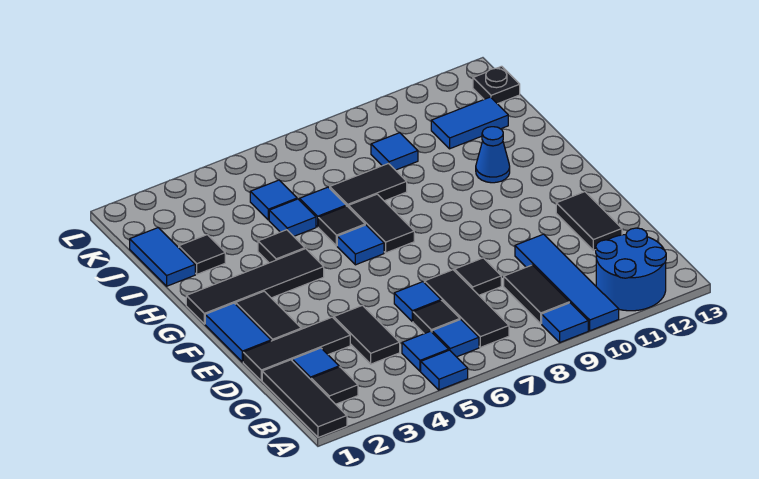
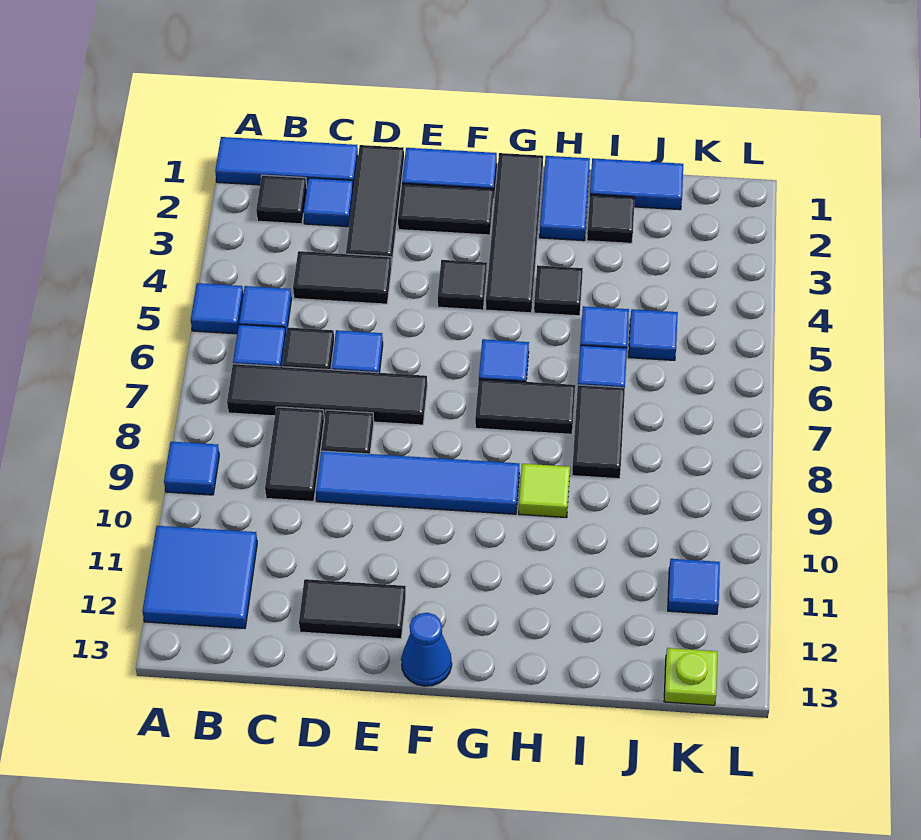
black tile A1:C1 level 1 -> blue tile A1:C1 level 1
blue tile A10:D10 level 1 -> blue tile D9:G9 level 1
blue round brick A11:B12 level 1 -> blue tile A11:B12 level 1
black tile B7:D7 level 1 -> black tile B7:E7 level 1
black tile B9:C9 level 1 -> black tile C8:C9 level 1
black tile H6 level 1 -> black tile F4 level 1
none -> lime tile H9 level 1
blue cone H11 level 1 -> blue cone F13 level 1
blue tile J9 level 1 -> blue tile K11 level 1
blue tile J11:J12 level 1 -> blue tile H1:H2 level 1
black plate K13 level 1 -> lime plate K13 level 1

